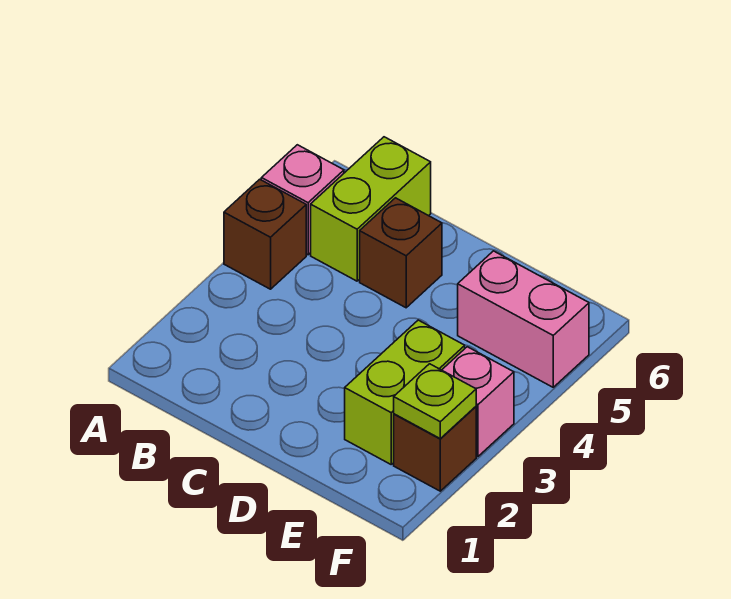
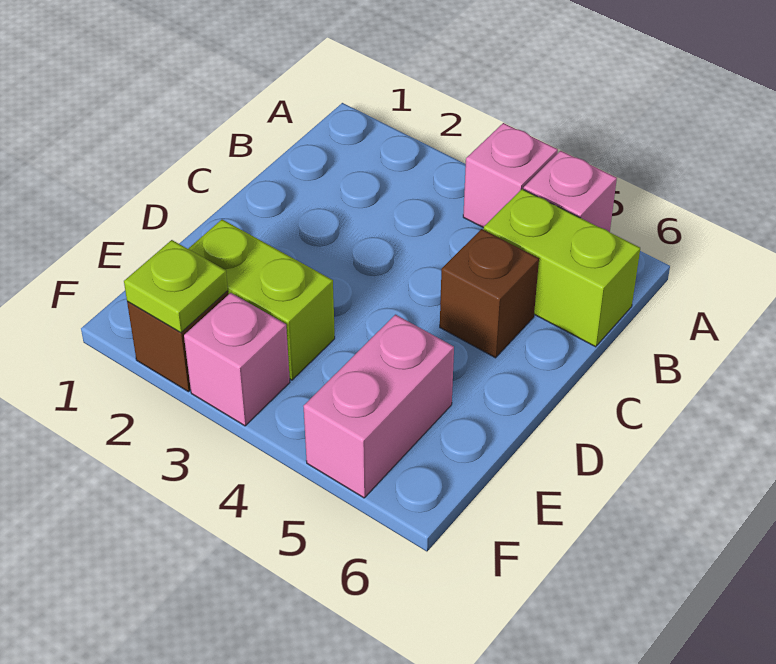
brown brick A4 level 1 -> pink brick A4 level 1

